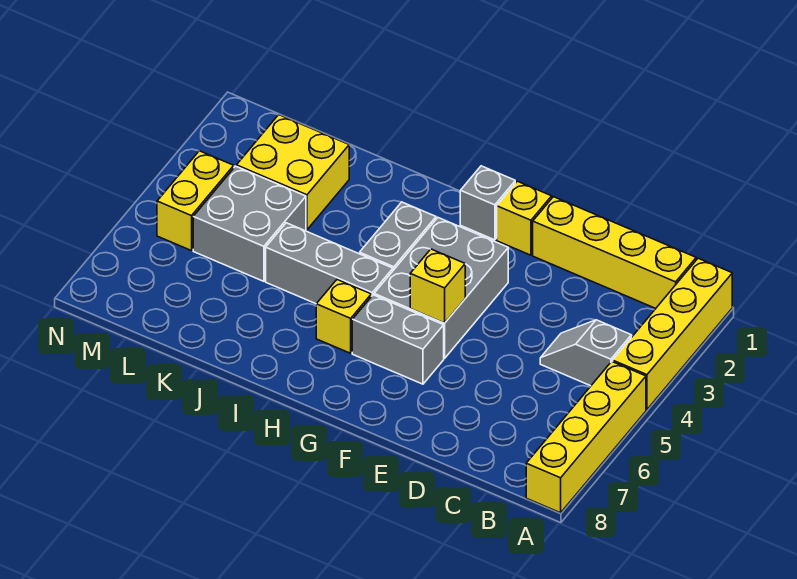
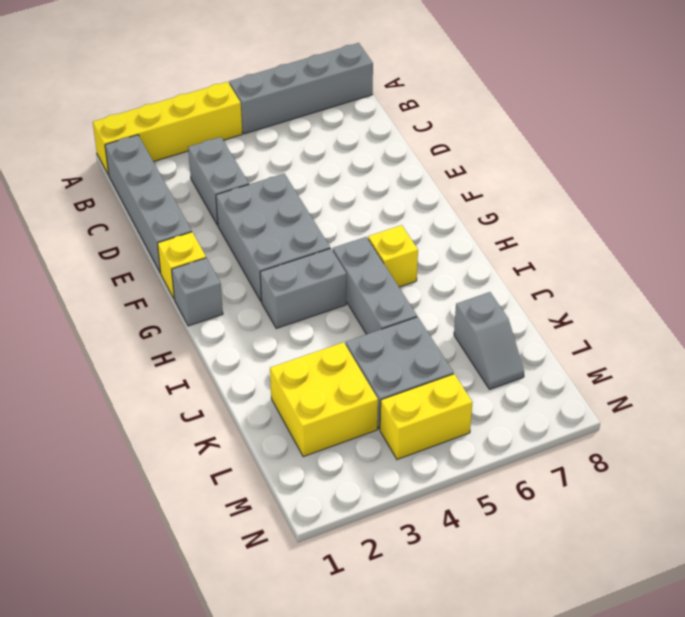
yellow brick A5:A8 level 1 -> grey brick A5:A8 level 1
yellow brick B1:E1 level 1 -> grey brick B1:E1 level 1
grey slope B4:C4 level 1 top B -> grey slope K7:L7 level 1 top K
grey brick F3:G5 level 1 -> grey brick E3:G4 level 1
yellow brick F5 level 2 -> none
grey brick F6:G6 level 1 -> grey brick C3:D3 level 1

